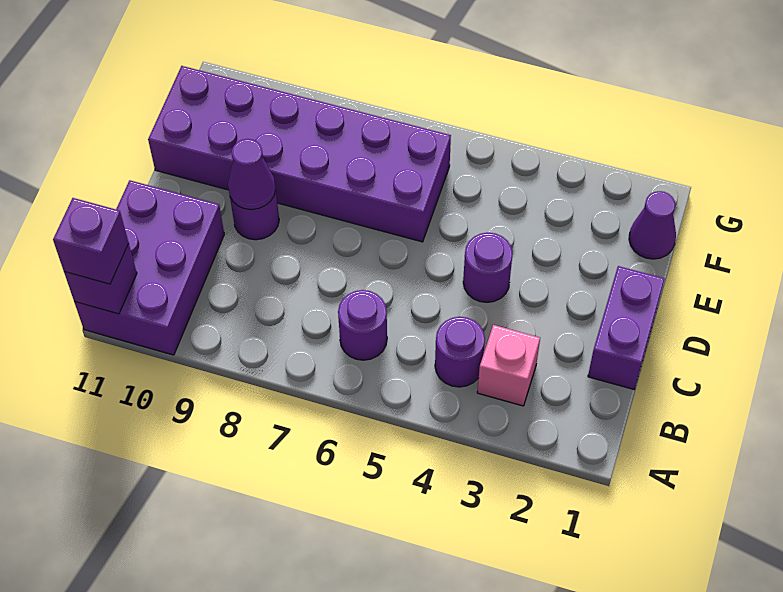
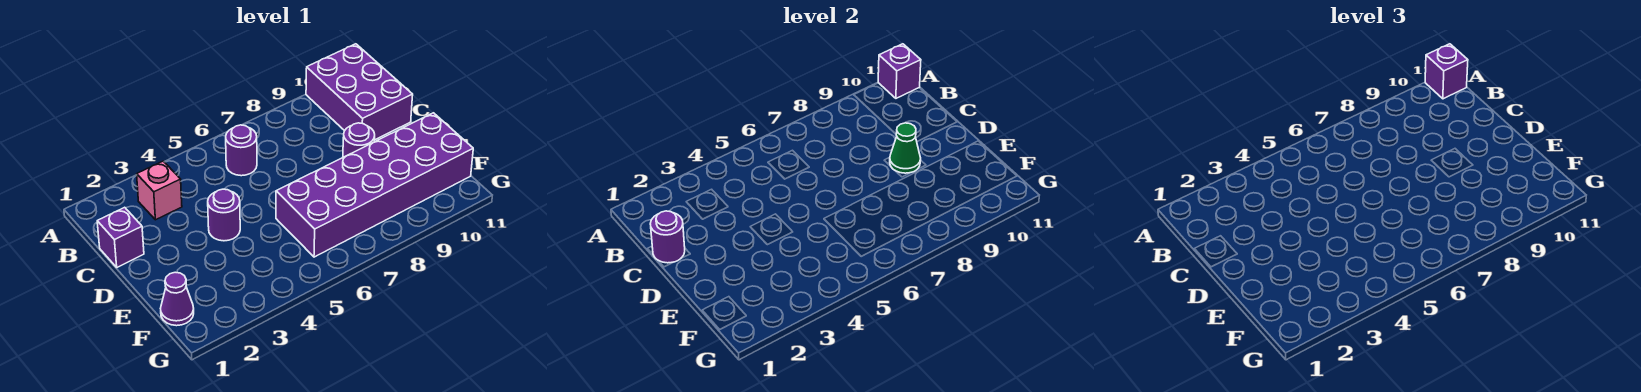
purple round brick B4 level 1 -> purple round brick C1 level 2
purple brick C1:D1 level 1 -> purple brick C1 level 1
purple cone D9 level 2 -> green cone D9 level 2

